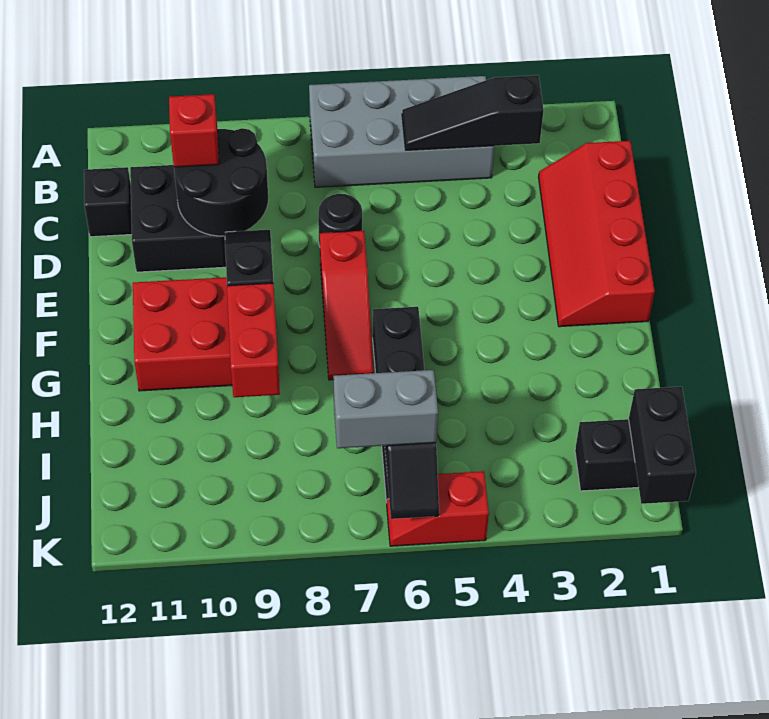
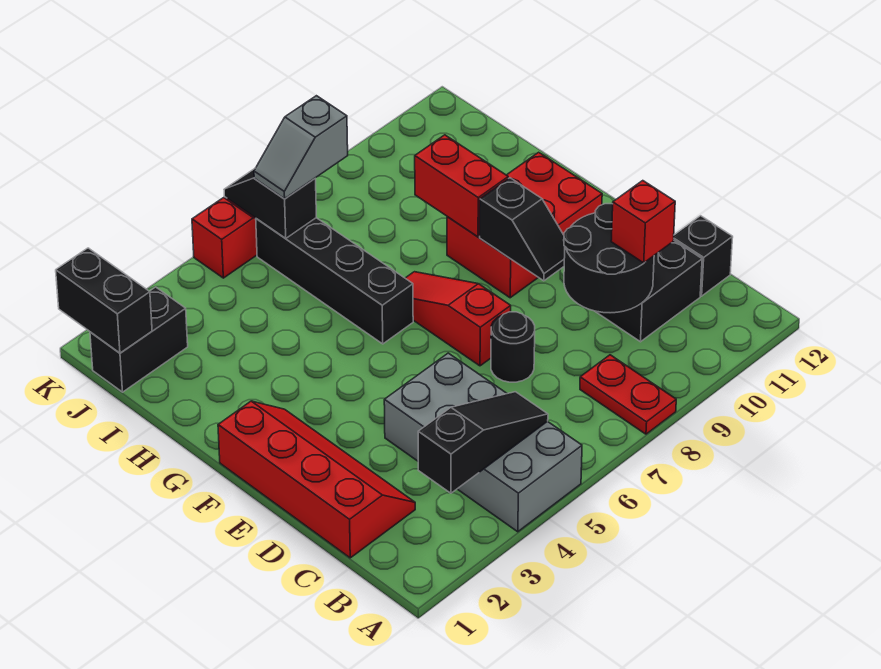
grey brick A4:B7 level 1 -> grey brick A4:D5 level 1
none -> red plate A8:B8 level 1
grey brick J6:J7 level 3 -> grey slope J6:J7 level 3 top 7

